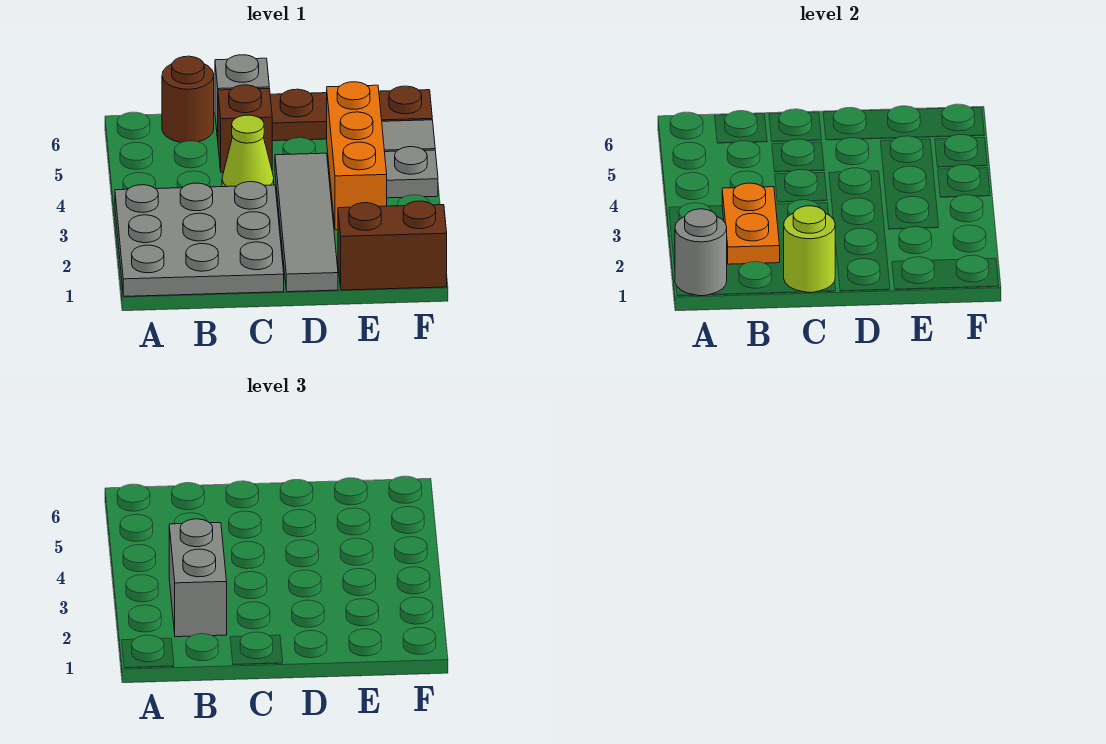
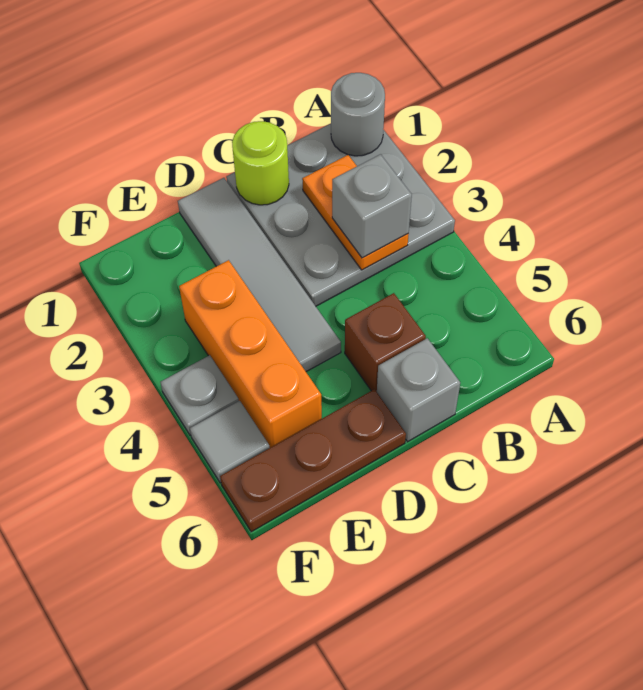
grey brick B2:B3 level 3 -> grey brick B3 level 3
brown round brick B6 level 1 -> none
lime cone C4 level 1 -> none
brown brick E1:F1 level 1 -> none

